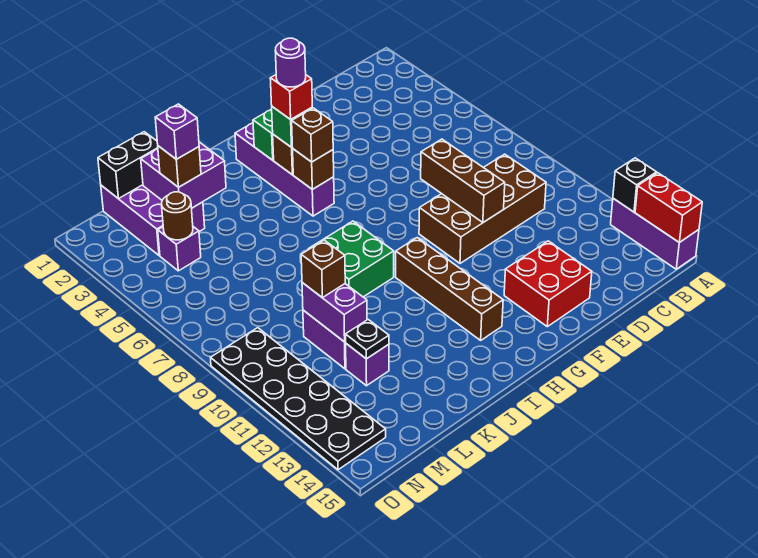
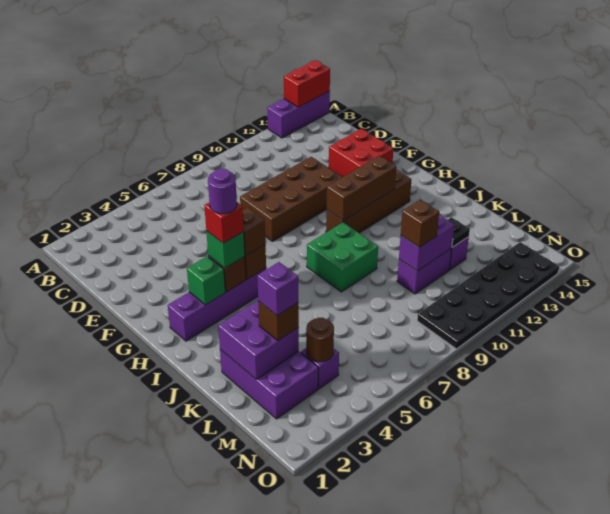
black brick A13 level 2 -> none
brown brick C9:F10 level 1 -> brown brick E8:F11 level 1
brown brick E8:E10 level 2 -> brown brick H10:H12 level 2
purple brick L1:M3 level 1 -> purple brick K2:M3 level 1
black brick L1:M1 level 2 -> none

